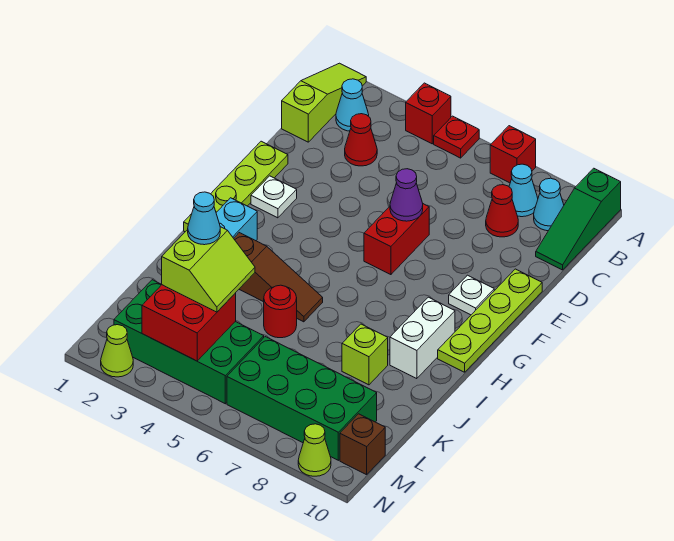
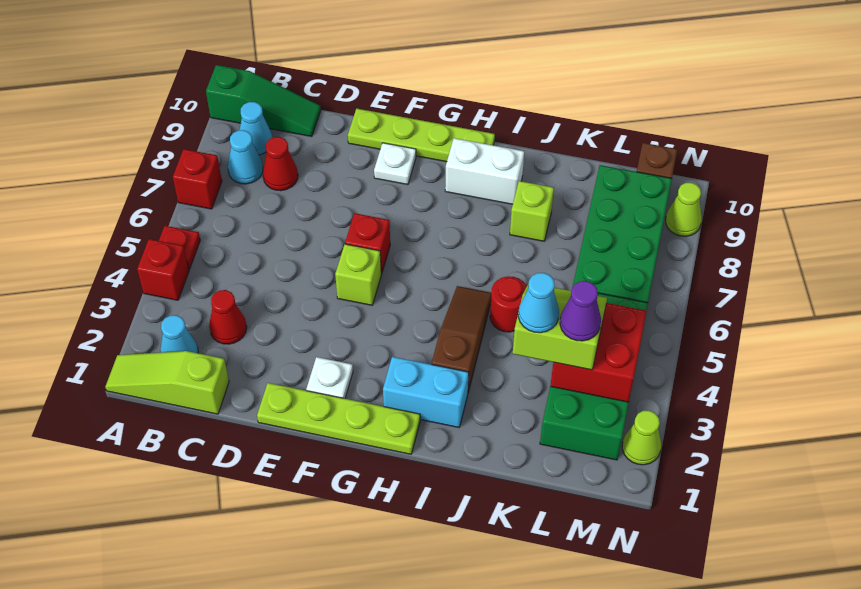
red brick E6:F6 level 1 -> red brick F6 level 1
purple cone E6 level 2 -> purple cone L3 level 4
none -> lime brick F5 level 1

